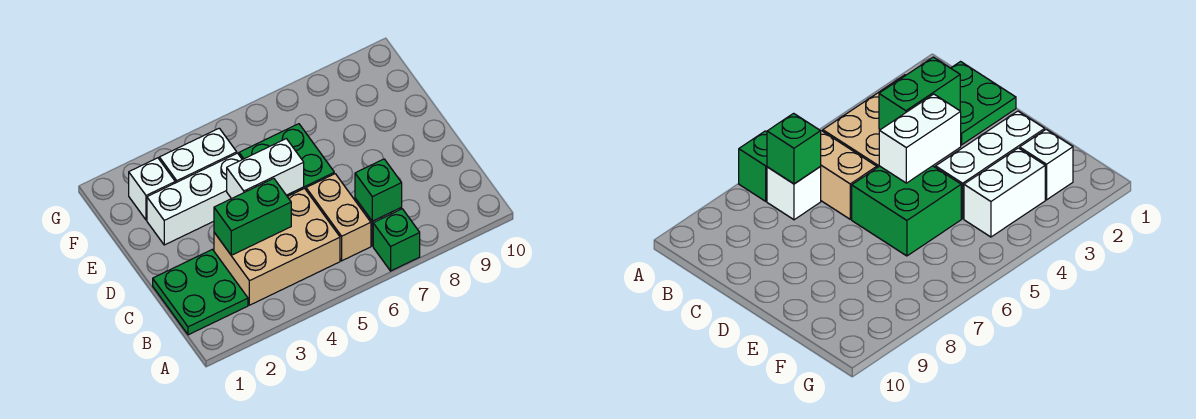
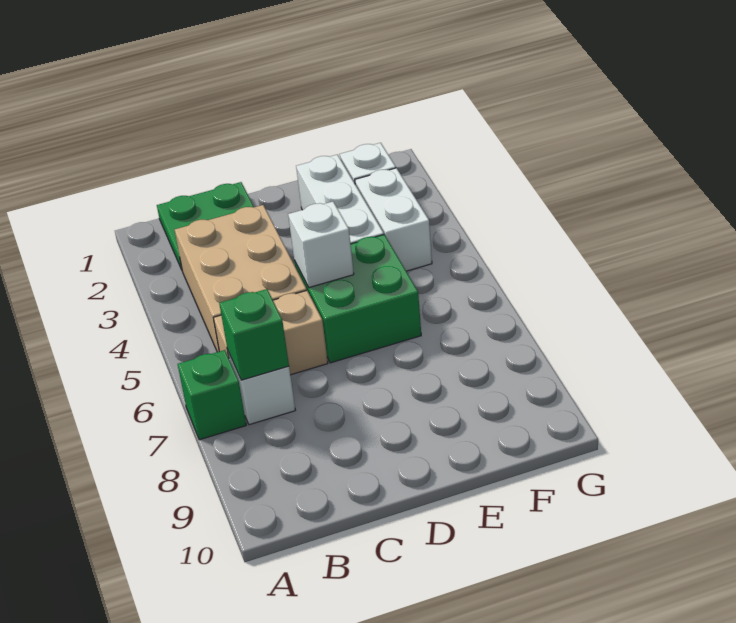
green brick C3:C4 level 2 -> none
white brick D4:D5 level 2 -> white brick D5 level 2

